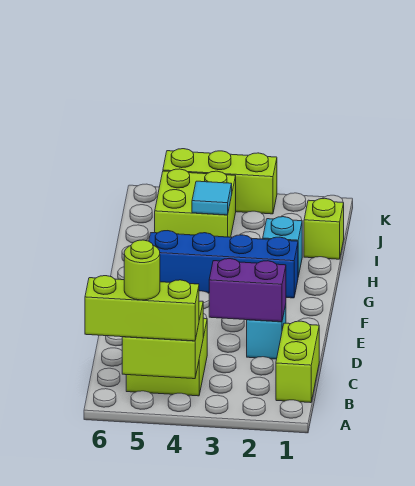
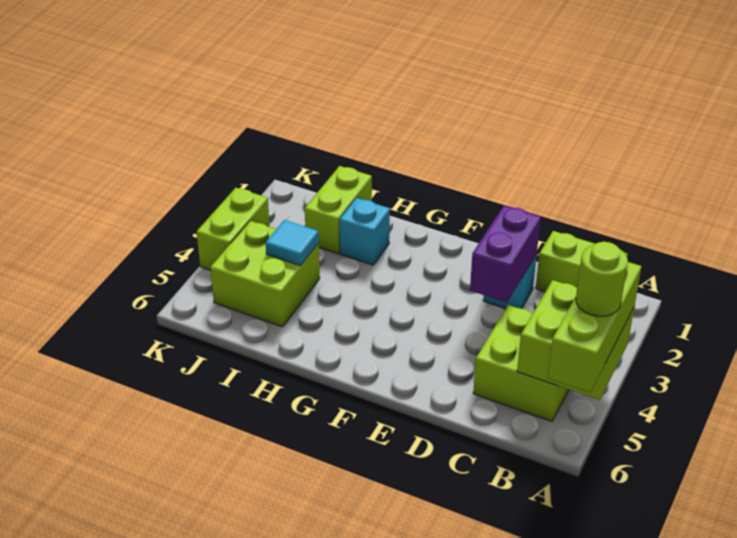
blue brick G2:G5 level 1 -> none
lime brick I1 level 1 -> lime brick I1:I2 level 1
lime brick K3:K5 level 1 -> lime brick K3:K4 level 1

